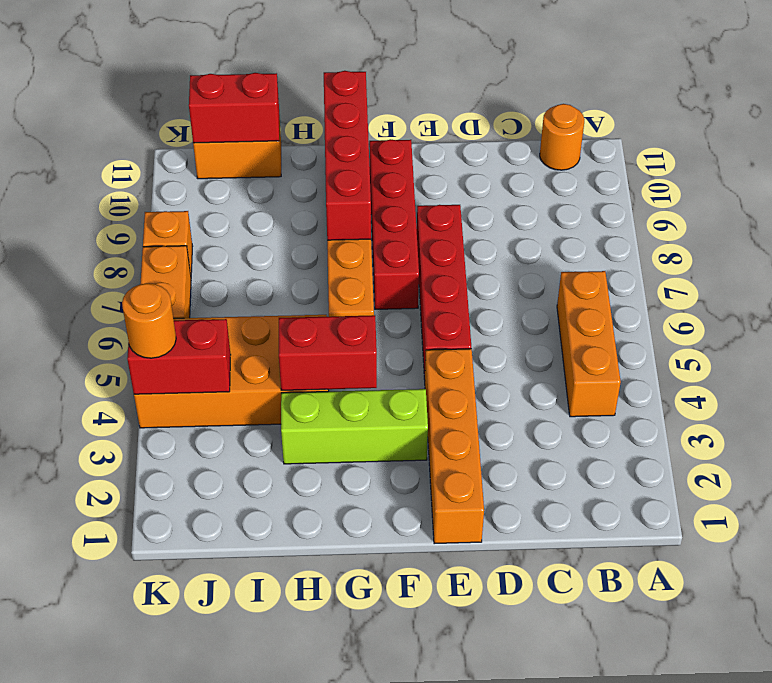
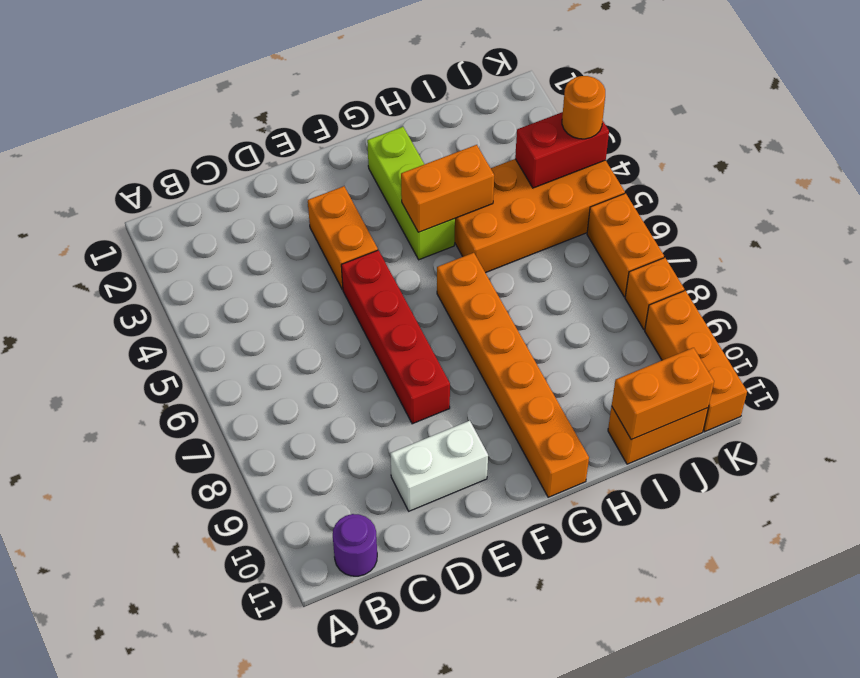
orange brick B4:B6 level 1 -> orange brick K9:K11 level 1
orange round brick B11 level 1 -> purple round brick B11 level 1
none -> white brick D10:E10 level 1
orange brick E1:E4 level 1 -> orange brick E3:E4 level 1
lime brick F3:H3 level 1 -> lime brick G2:G4 level 1
red brick F7:F10 level 1 -> none
red brick G4:H4 level 2 -> orange brick G4:H4 level 2
red brick G8:G11 level 2 -> none
red brick I11:J11 level 2 -> orange brick I11:J11 level 2

